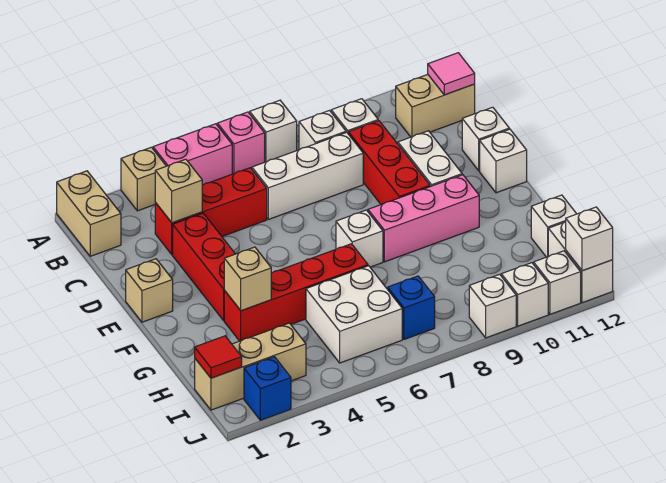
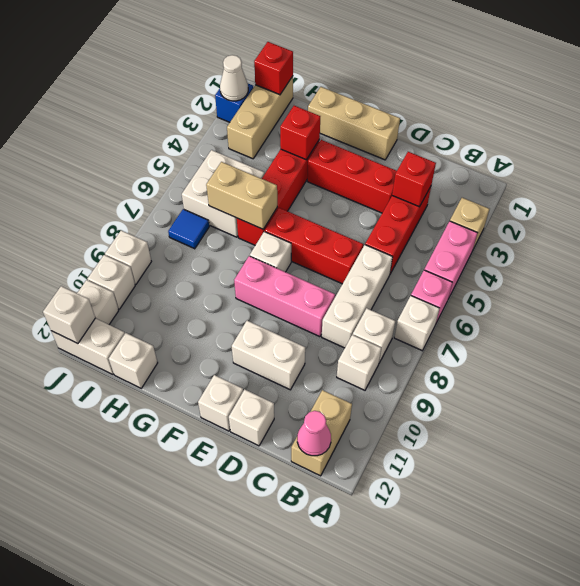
tan brick A1:B1 level 1 -> tan brick G6:H6 level 2
pink tile B12 level 2 -> pink cone B12 level 2
tan brick C3 level 2 -> red brick C3 level 2
red brick C9:E9 level 1 -> red brick D6:F6 level 1
tan brick E1 level 1 -> tan brick E1:G1 level 1
pink brick F8:F10 level 1 -> pink brick D8:F8 level 1
tan brick G3 level 2 -> red brick G3 level 2
red tile I1 level 2 -> red brick I1 level 2
blue brick I7 level 1 -> blue tile I7 level 1
none -> white cone J2 level 2

